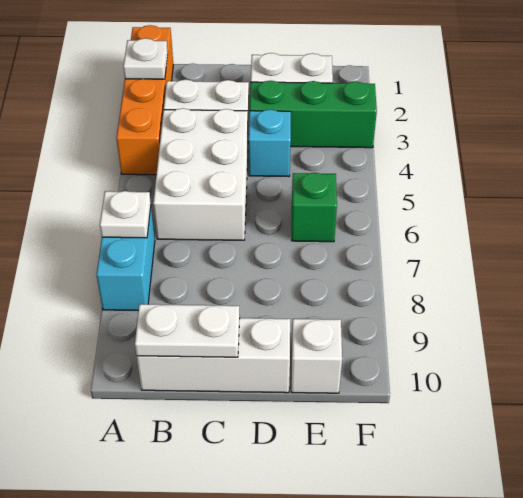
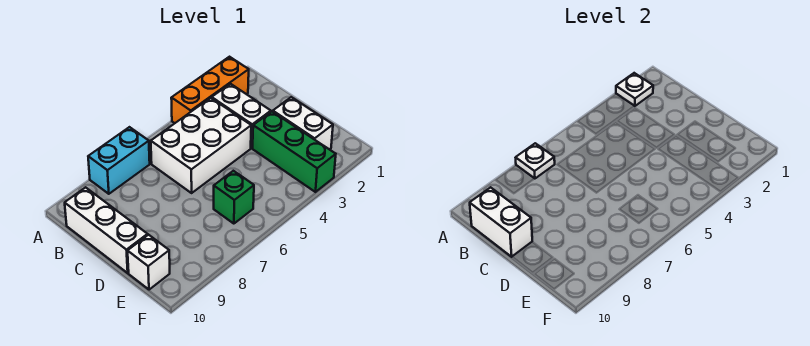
orange brick A1:A4 level 1 -> orange brick A2:A4 level 1
white plate B10:C10 level 2 -> white brick B10:C10 level 2
cyan brick D4 level 1 -> none

